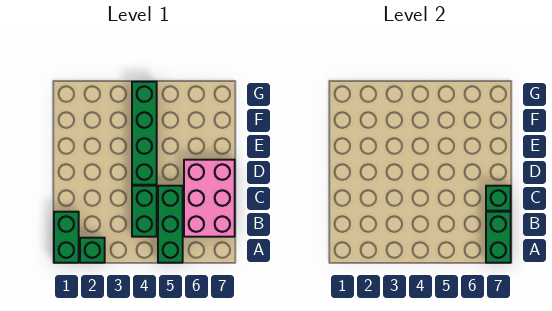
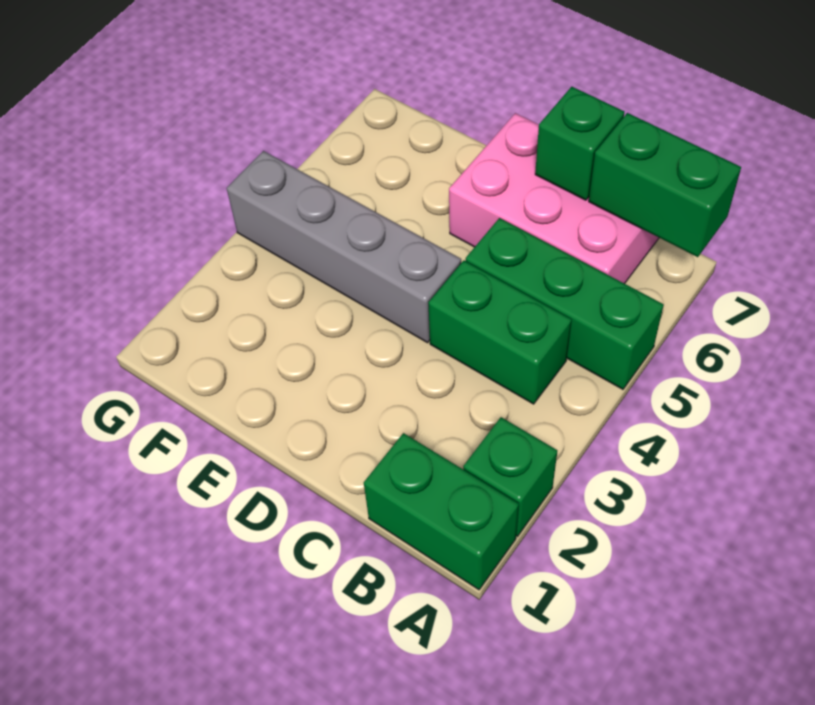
green brick D4:G4 level 1 -> grey brick D4:G4 level 1

